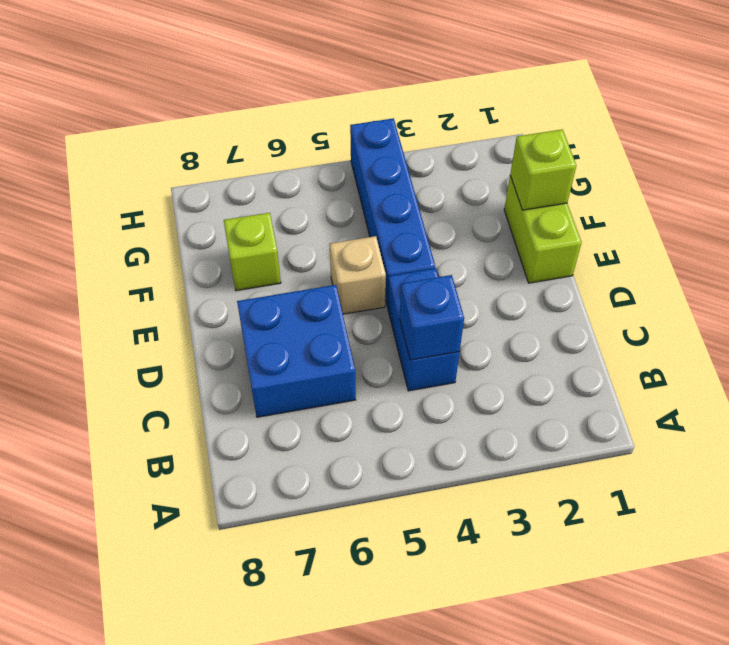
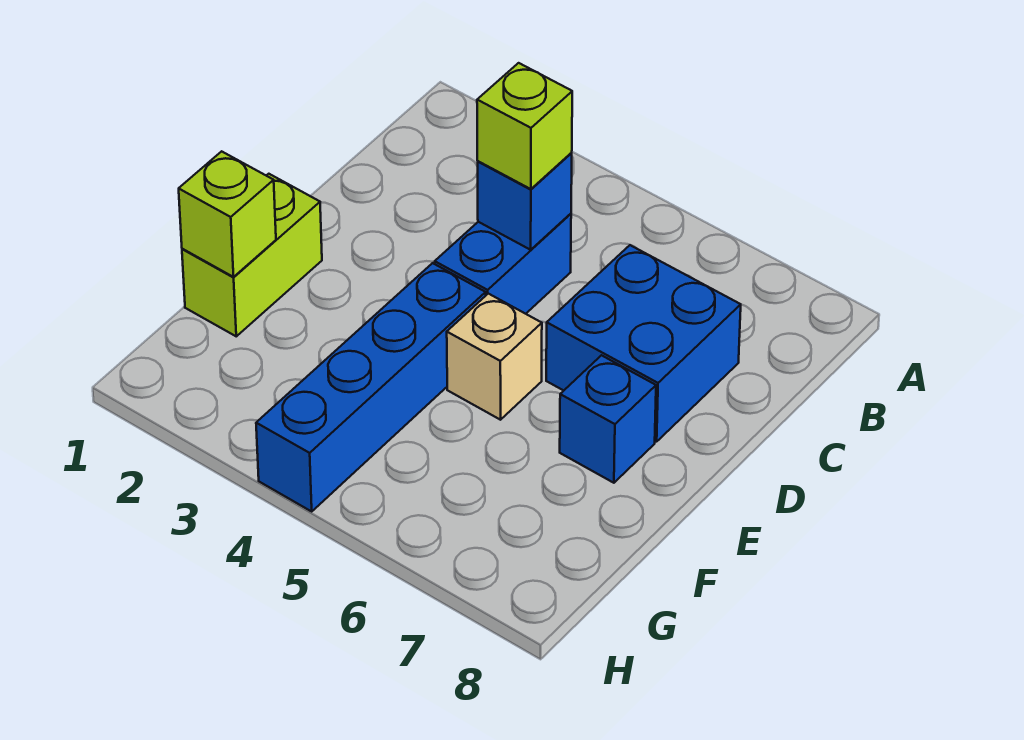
none -> blue brick E7 level 1
lime brick F7 level 1 -> lime brick C4 level 3

